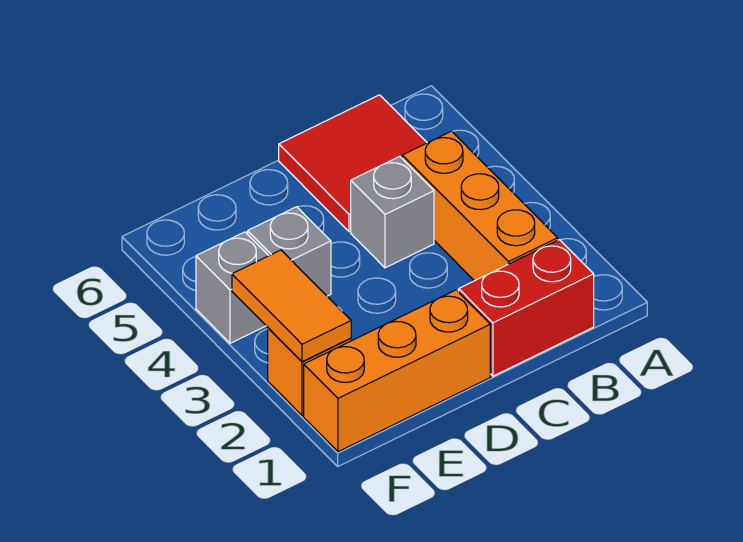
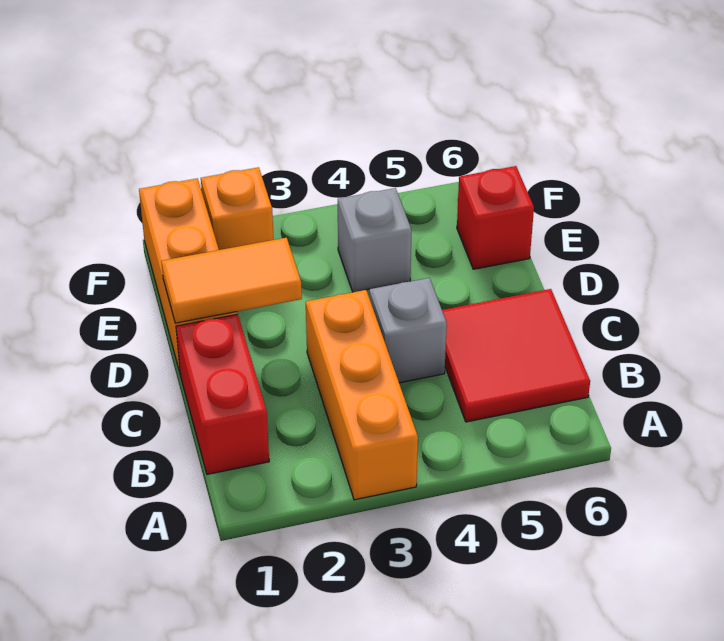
orange brick B2:B4 level 1 -> orange brick A3:C3 level 1
none -> red brick E6 level 1
orange tile F2:F3 level 2 -> orange tile D1:D2 level 2
grey brick F4 level 1 -> none

